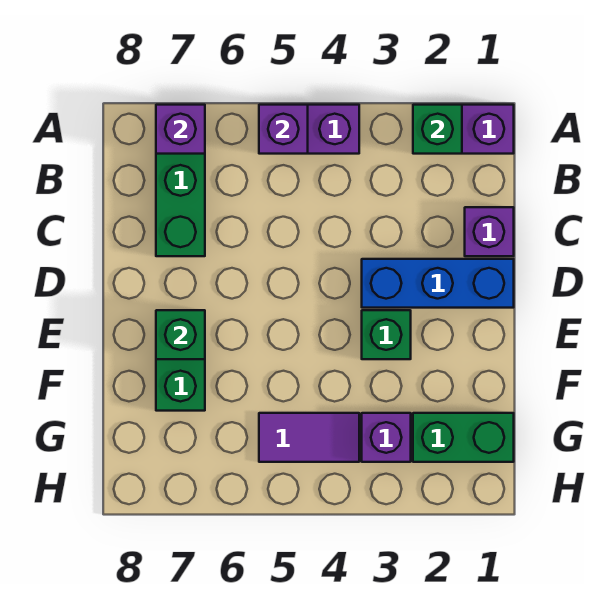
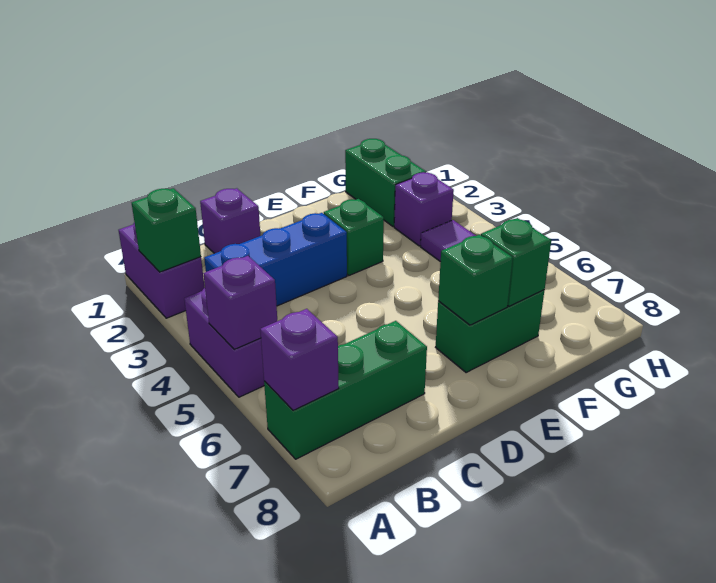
blue brick D1:D3 level 1 -> blue brick B3:D3 level 1
none -> green brick F7 level 2

